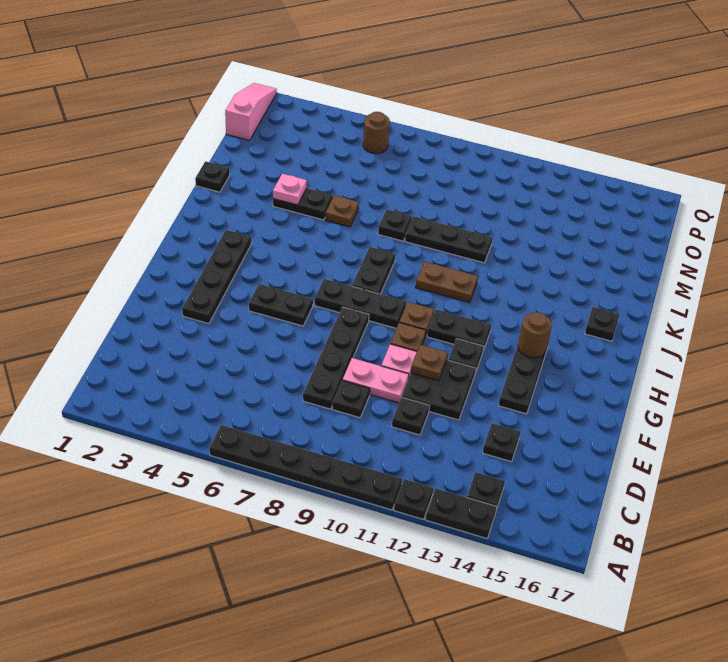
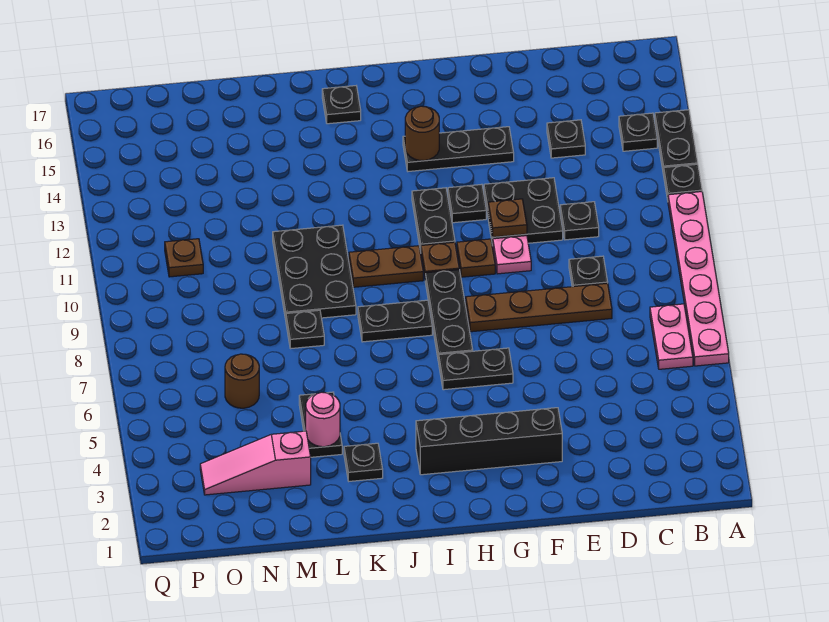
black plate A6:A11 level 1 -> pink plate A6:A11 level 1
black plate D8:G8 level 1 -> brown plate D8:G8 level 1
pink plate E9:E10 level 1 -> pink plate B6:B7 level 1
black plate F3:I3 level 1 -> black brick F3:I3 level 1
black plate G5:G6 level 1 -> black plate G6:H6 level 1
brown plate J10:J11 level 1 -> brown plate I10:J10 level 1
black plate L1 level 1 -> black plate K3 level 1
pink plate L4 level 2 -> pink round brick L4 level 2
brown plate L6 level 1 -> brown plate O11 level 1
black plate L9:L11 level 1 -> black plate K9:L11 level 1
pink slope O1:Q1 level 1 top O -> pink slope M3:O3 level 1 top M
brown round brick P6 level 1 -> brown round brick N6 level 1

